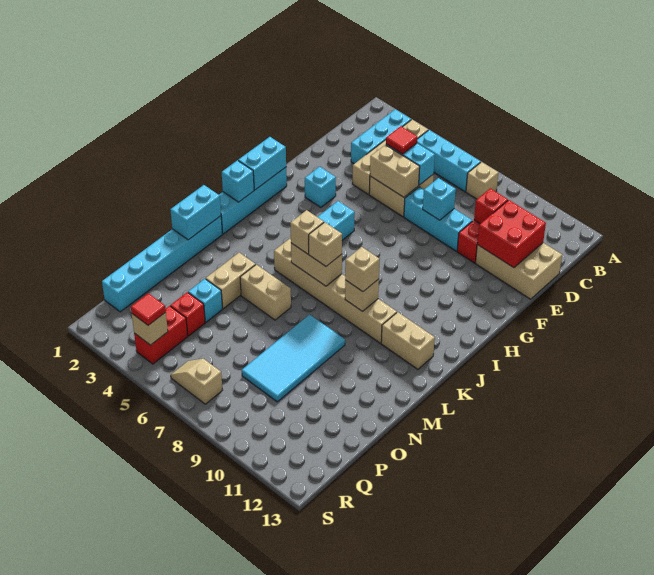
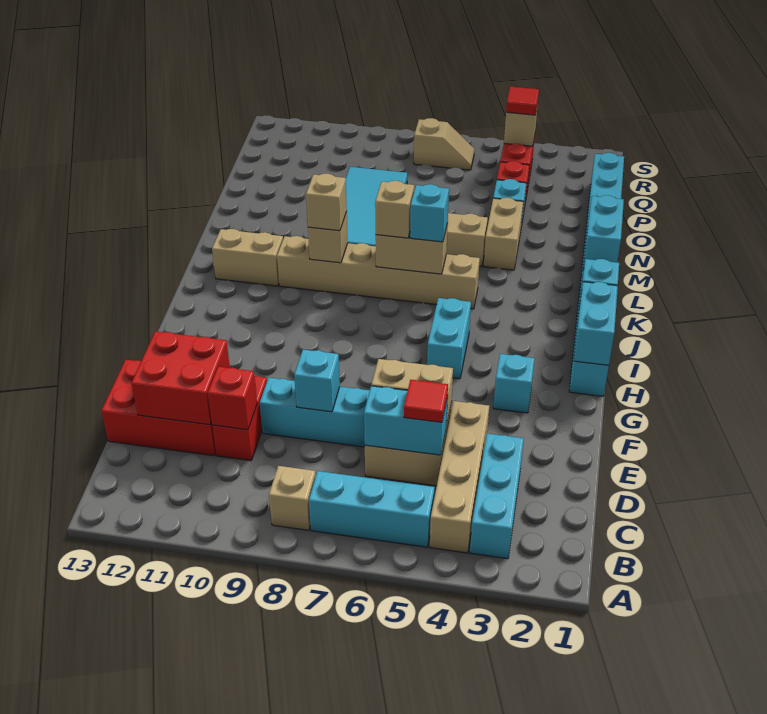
tan brick D11:E13 level 1 -> red brick D11:E13 level 1
tan brick K6 level 3 -> cyan brick K6 level 3

